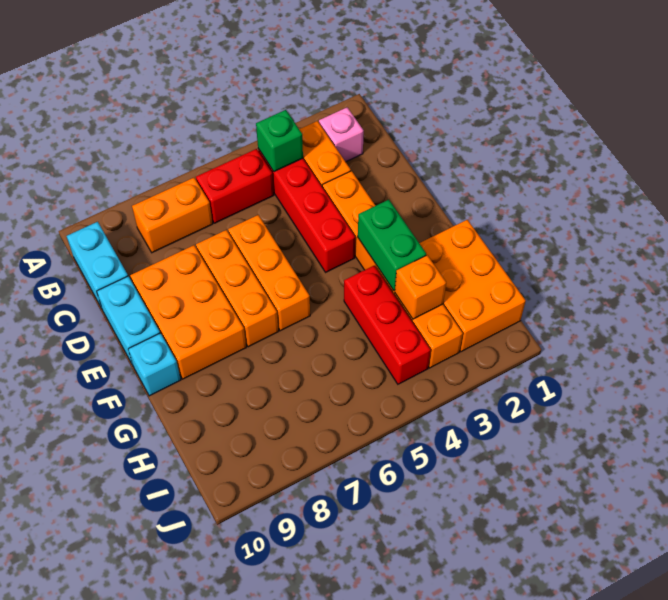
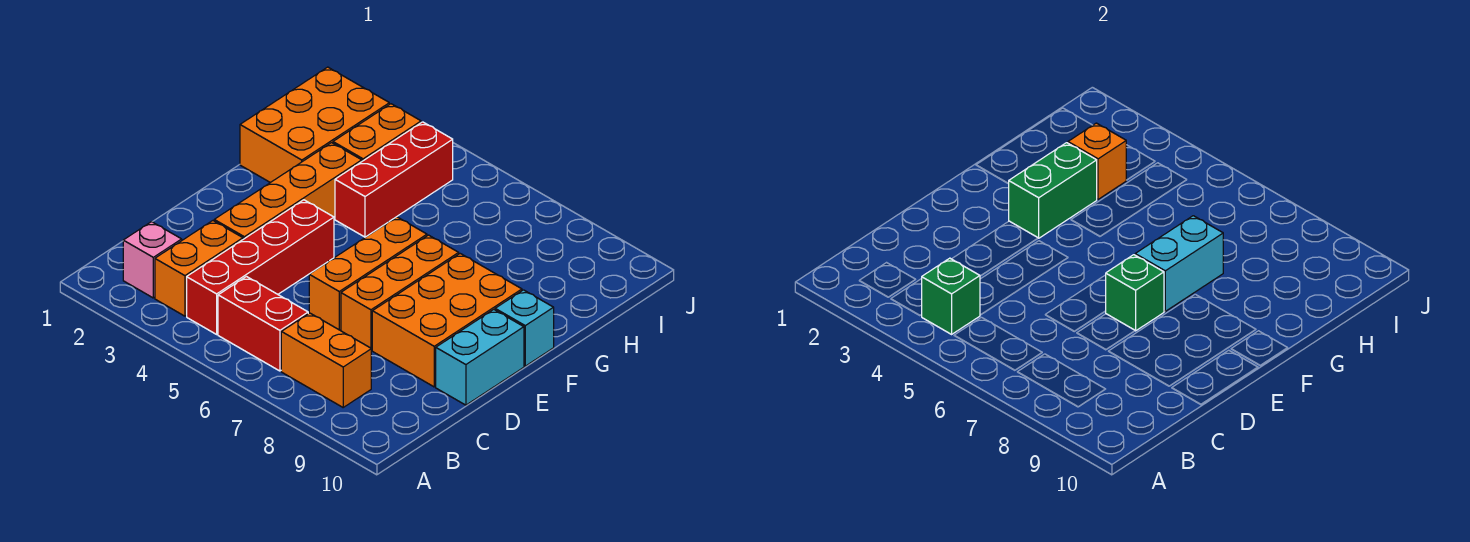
cyan brick B10:C10 level 1 -> cyan brick F7:G7 level 2
none -> green brick E7 level 2

